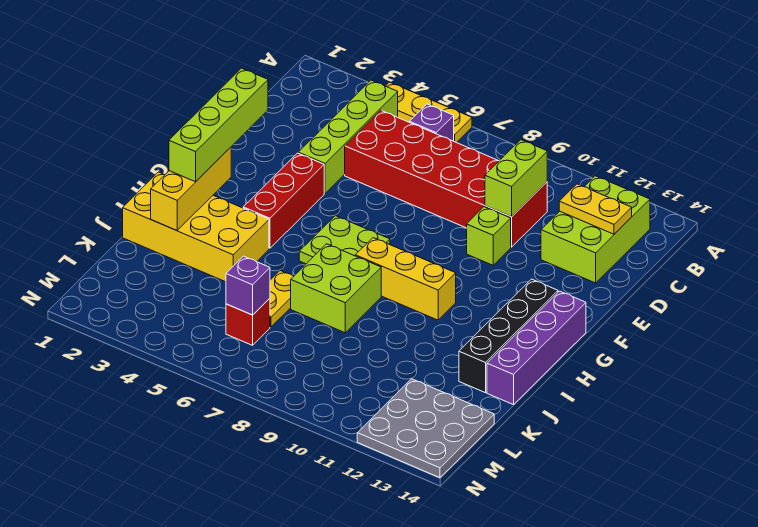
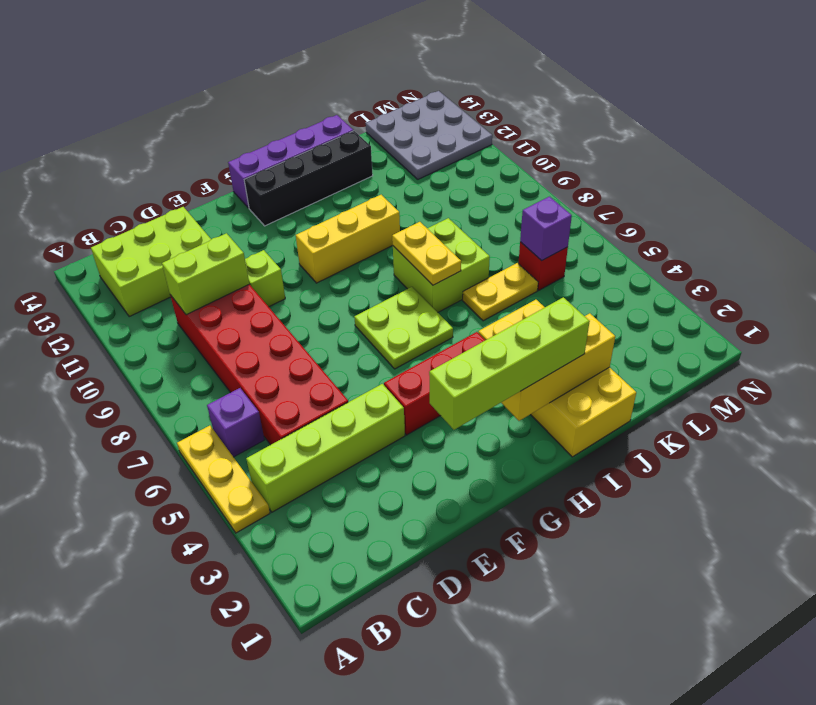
yellow plate C12:C13 level 2 -> yellow plate I7:I8 level 2
yellow brick H8:H10 level 1 -> yellow brick G10:I10 level 1

